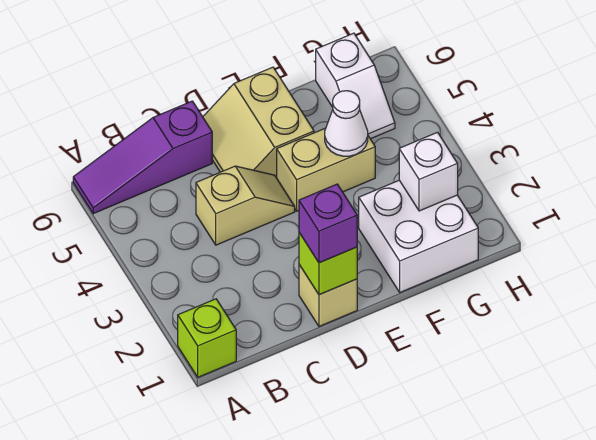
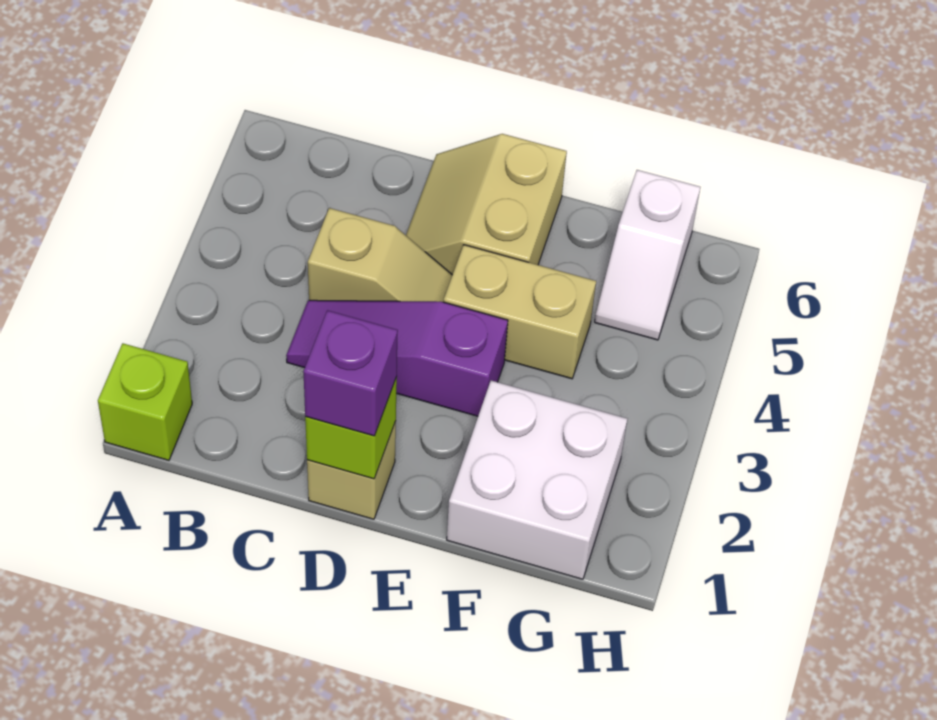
purple slope A6:C6 level 1 top C -> purple slope C3:E3 level 1 top E
white cone F4 level 2 -> none
white brick G2 level 2 -> none

